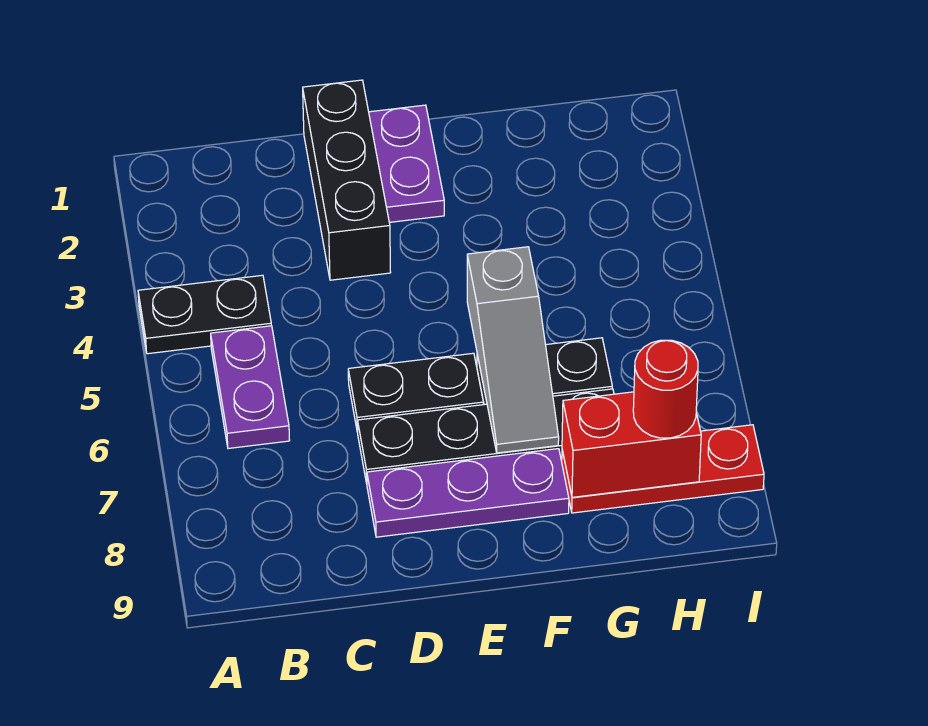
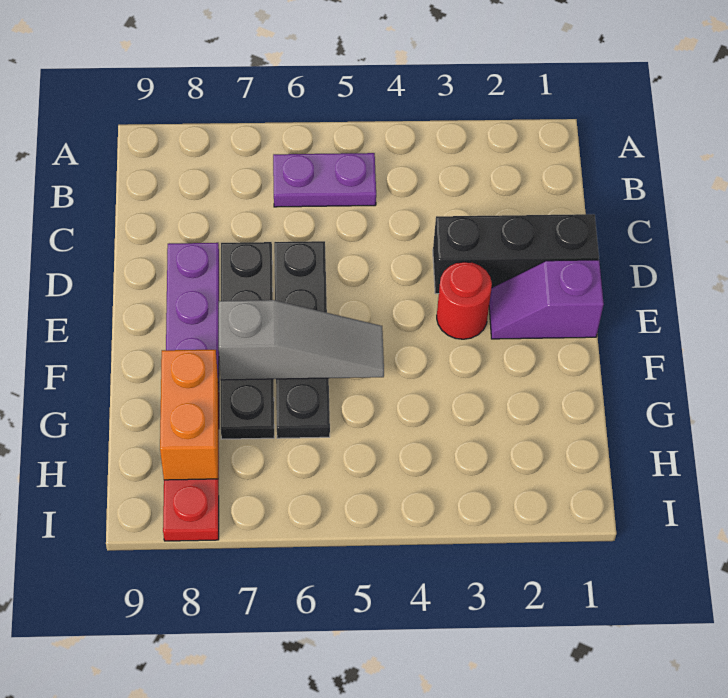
black plate A4:B4 level 1 -> none
purple plate E1:E2 level 1 -> purple slope E1:E2 level 1 top 1
grey slope F5:F7 level 2 top 5 -> grey slope F5:F7 level 2 top 7
red brick G8:H8 level 2 -> orange brick G8:H8 level 2
red round brick H8 level 3 -> red round brick E3 level 1

